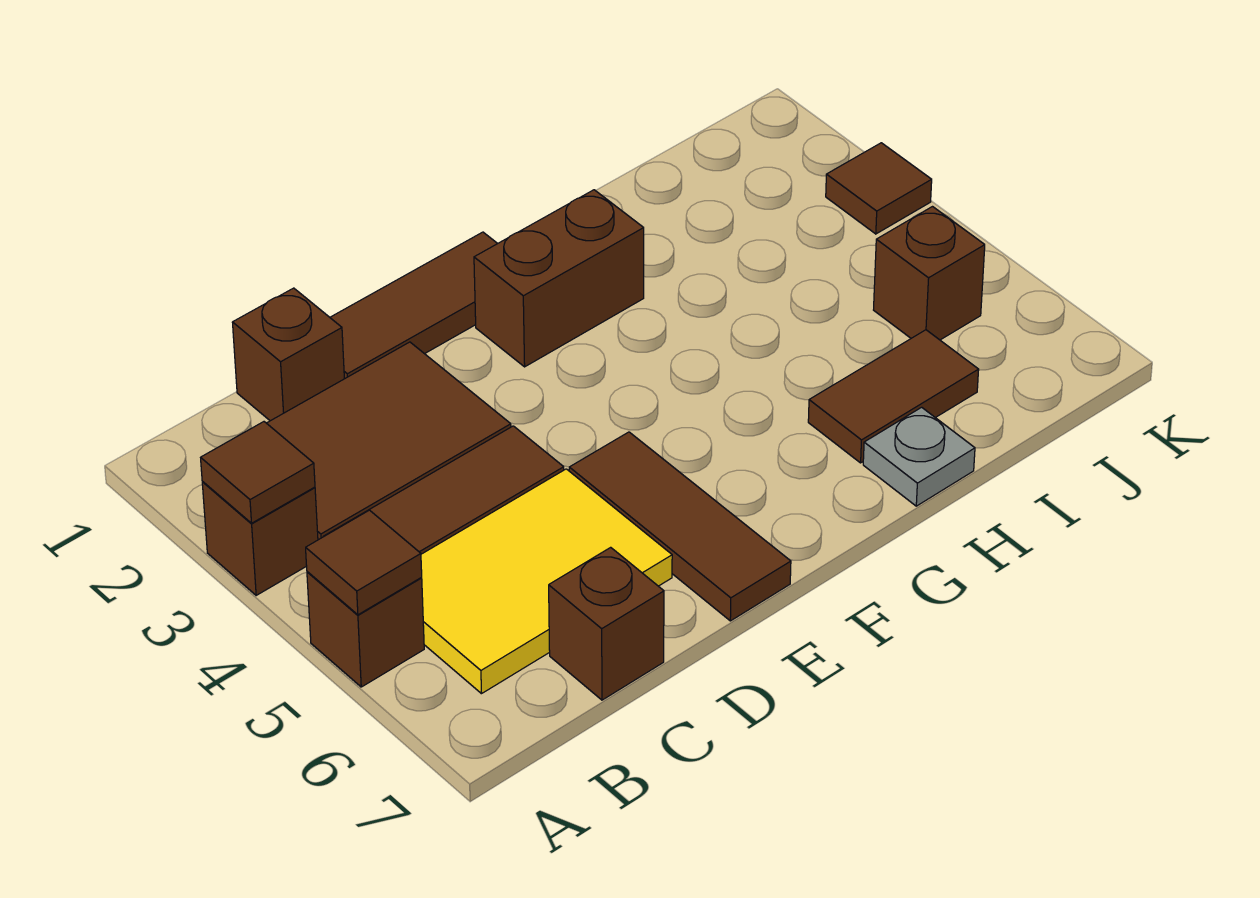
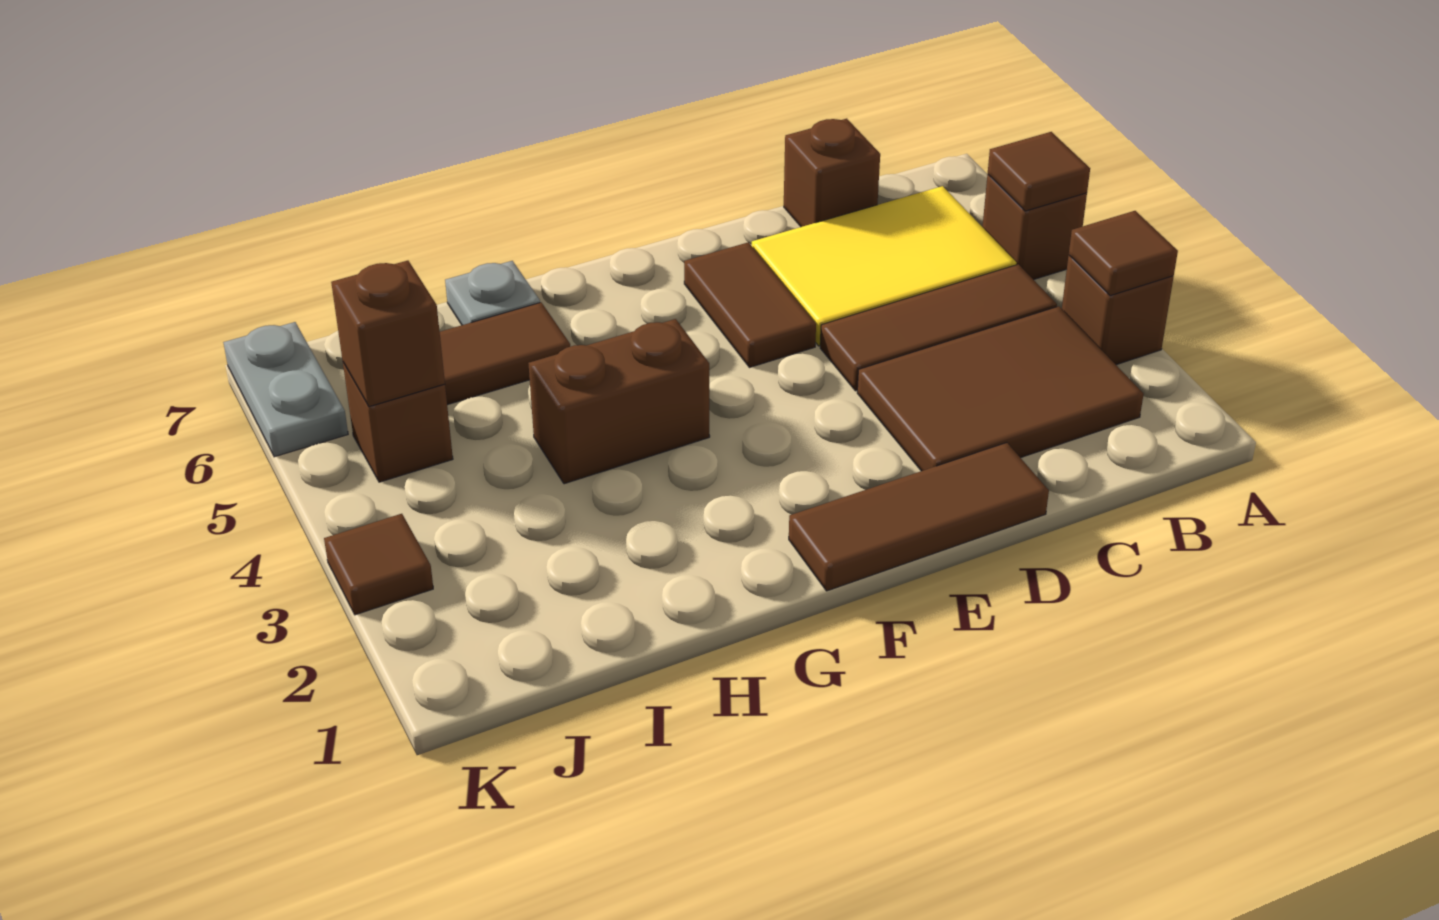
brown brick C1 level 1 -> brown brick J5 level 2
brown tile E5:E7 level 1 -> brown tile E5:E6 level 1
brown brick F2:G2 level 1 -> brown brick G4:H4 level 1
none -> grey plate K6:K7 level 1

